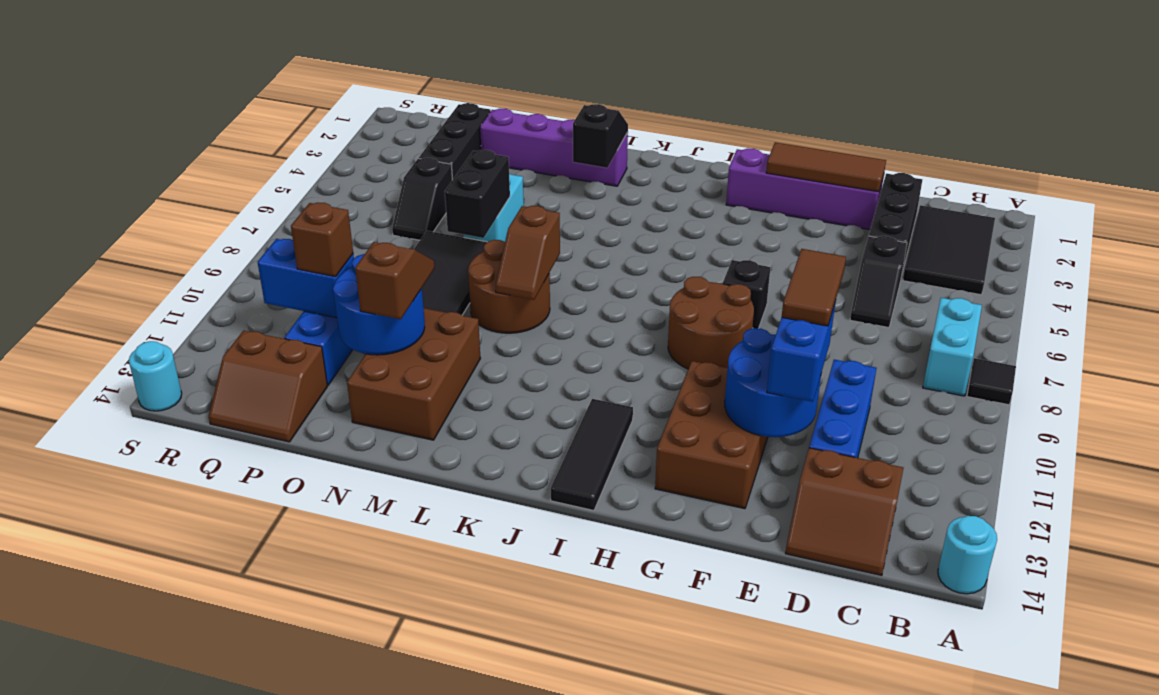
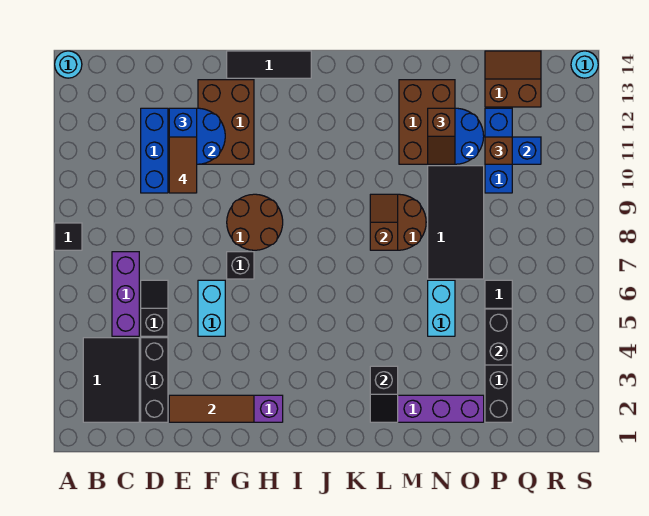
cyan brick B7:B8 level 1 -> cyan brick F5:F6 level 1
none -> purple brick C5:C7 level 1
brown slope C13:D14 level 1 top 13 -> none
black tile I12:I14 level 1 -> black tile G14:I14 level 1
black brick N6:N7 level 2 -> black brick P4:P5 level 2

